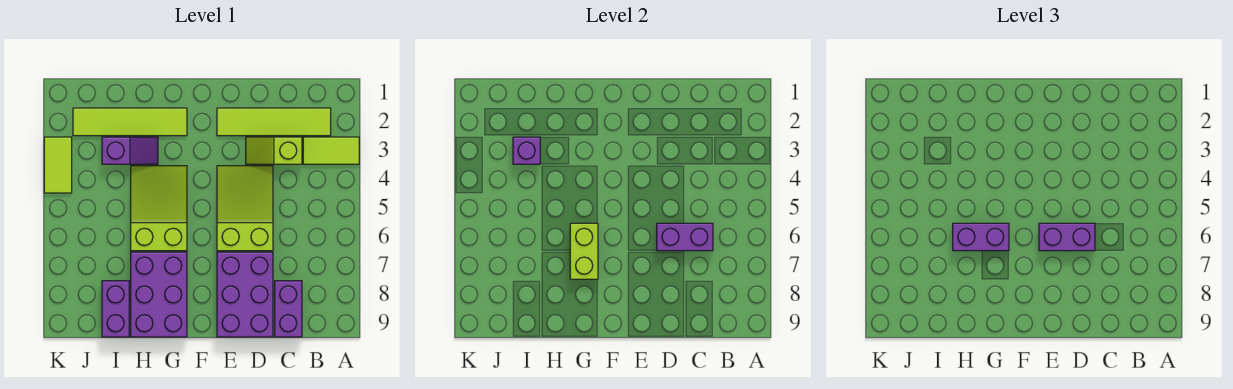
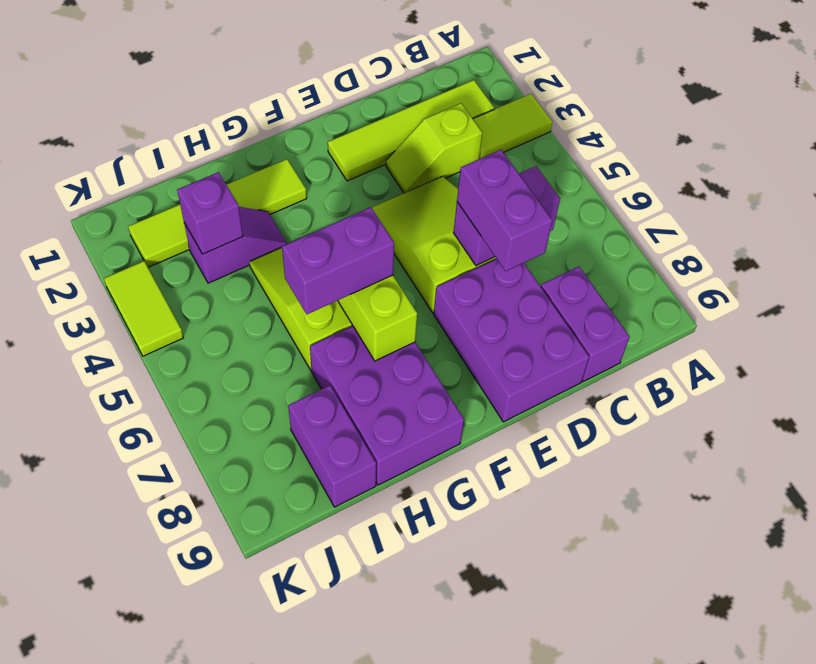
purple brick D6:E6 level 3 -> purple brick D6:D7 level 3

